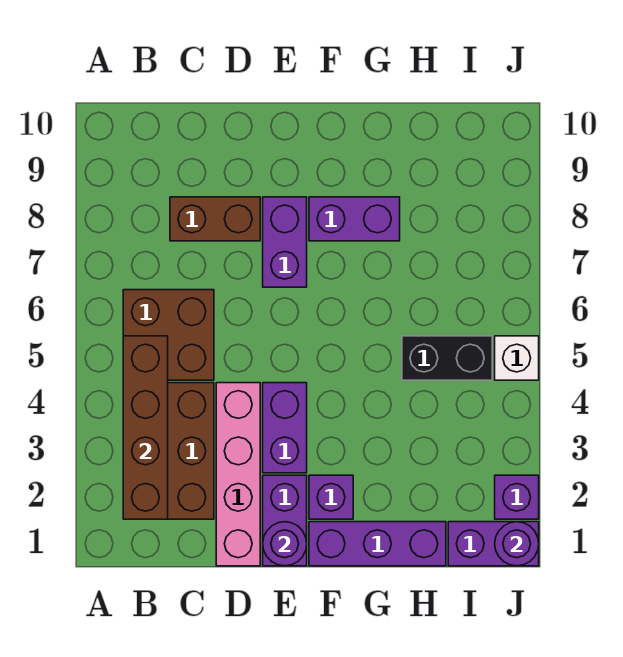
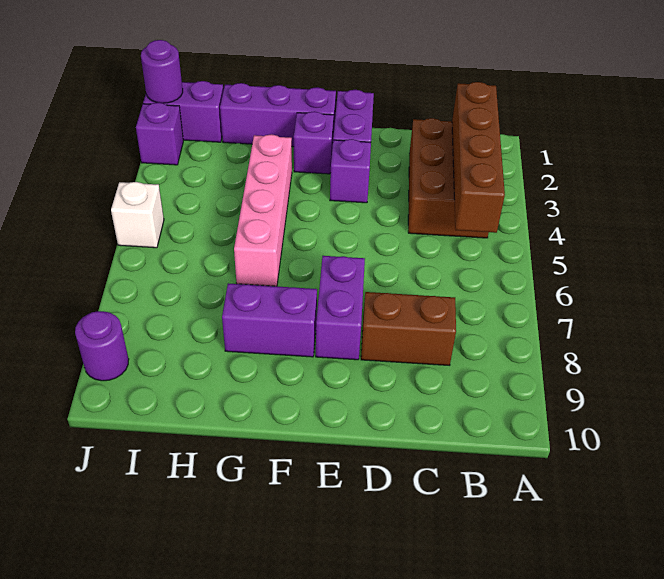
brown brick B5:C6 level 1 -> none
pink brick D1:D4 level 1 -> pink brick G3:G6 level 1
purple round brick E1 level 2 -> purple round brick J9 level 1
purple brick E3:E4 level 1 -> purple brick E3 level 1
black brick H5:I5 level 1 -> none

